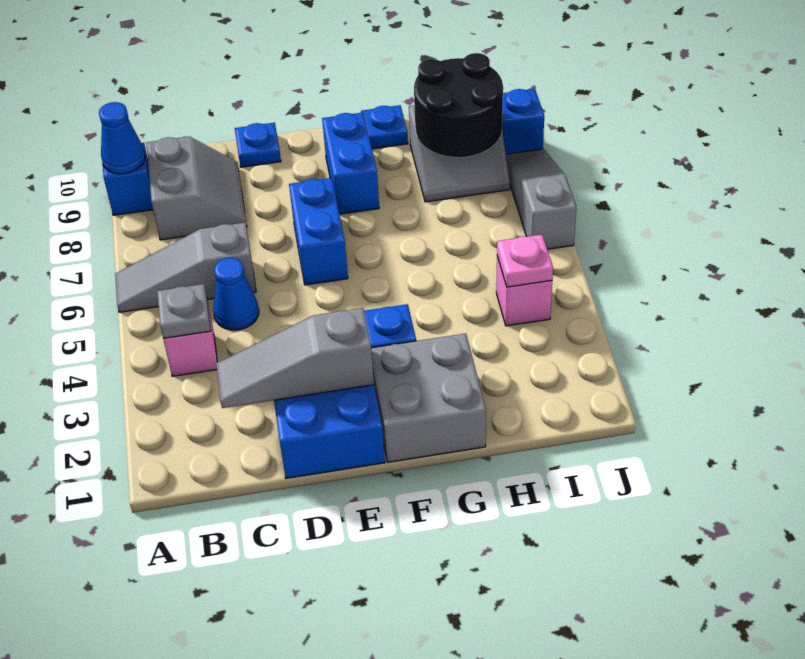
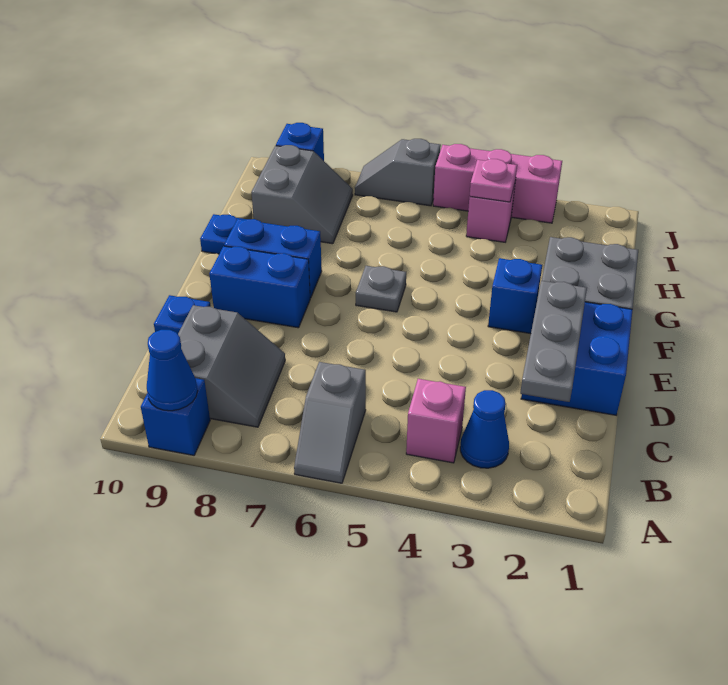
grey slope A6:C6 level 1 top C -> grey slope A6:B6 level 1 top B
grey plate B4 level 2 -> grey plate F6 level 1
grey slope B8:C9 level 1 top B -> grey slope B8:C9 level 1 top 9
grey slope C2:E2 level 2 top E -> grey plate C2:E2 level 2
blue cone C5 level 1 -> blue cone B3 level 1
blue brick E6:E7 level 1 -> blue brick E8:E9 level 1
black round brick H8:I9 level 2 -> none
none -> pink brick J3:J5 level 1
grey slope J6:J8 level 1 top 6 -> grey slope J6:J7 level 1 top 6

